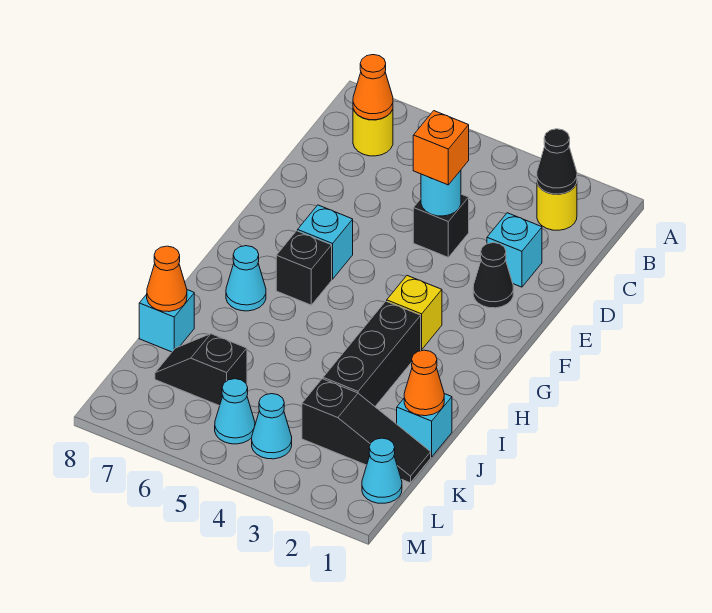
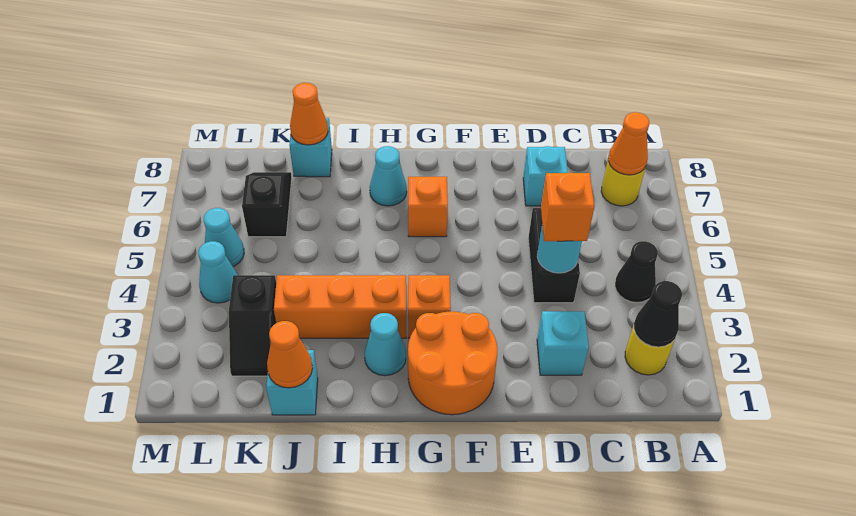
black brick D4 level 1 -> black brick D4:D5 level 1
black cone E2 level 1 -> black cone B4 level 1
none -> orange round brick F1:G2 level 1
cyan brick F6 level 1 -> cyan brick D7 level 1
yellow brick G3 level 1 -> orange brick G3 level 1
black brick G6 level 1 -> orange brick G6 level 1
black brick H3:J3 level 1 -> orange brick H3:J3 level 1
black slope K1:K3 level 1 top 3 -> black slope K2:K3 level 1 top 3
cyan cone L1 level 1 -> cyan cone H2 level 1

